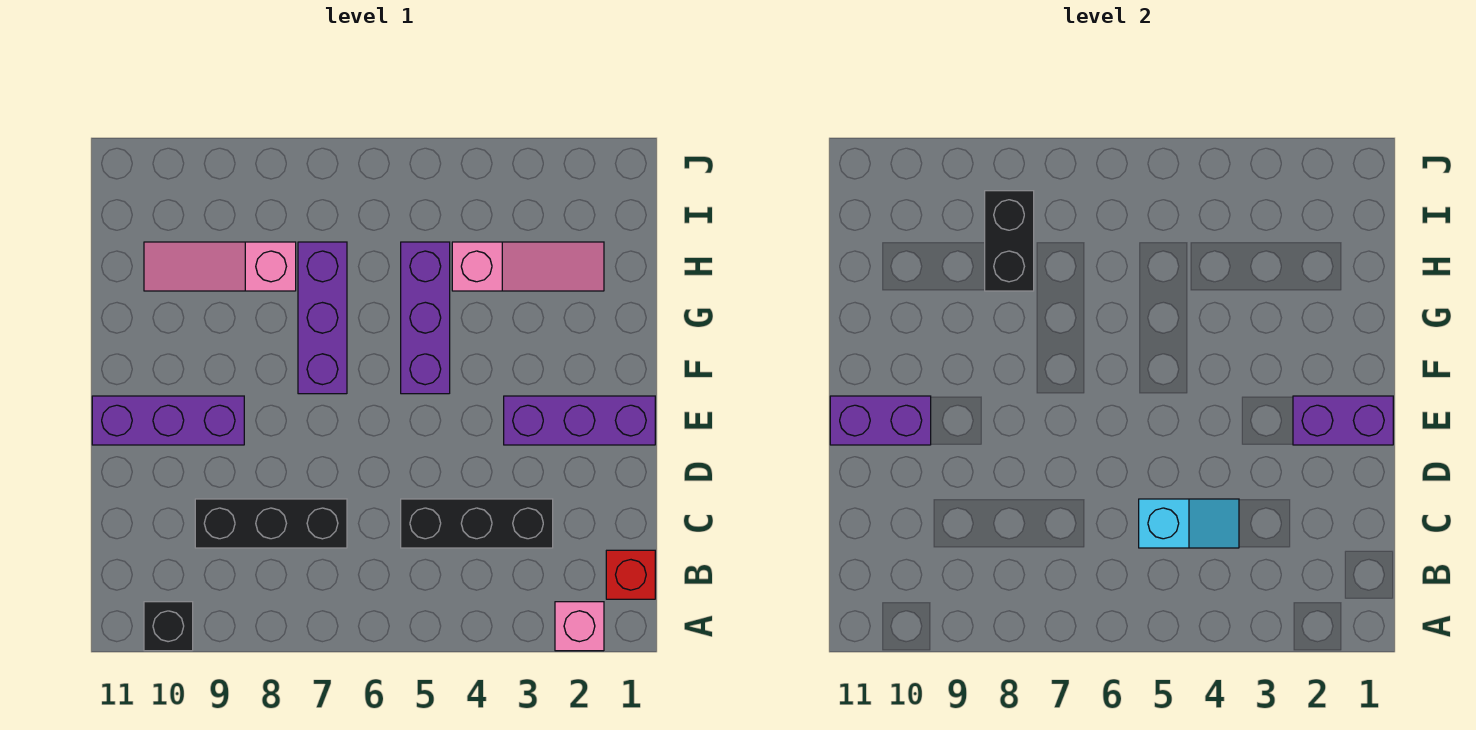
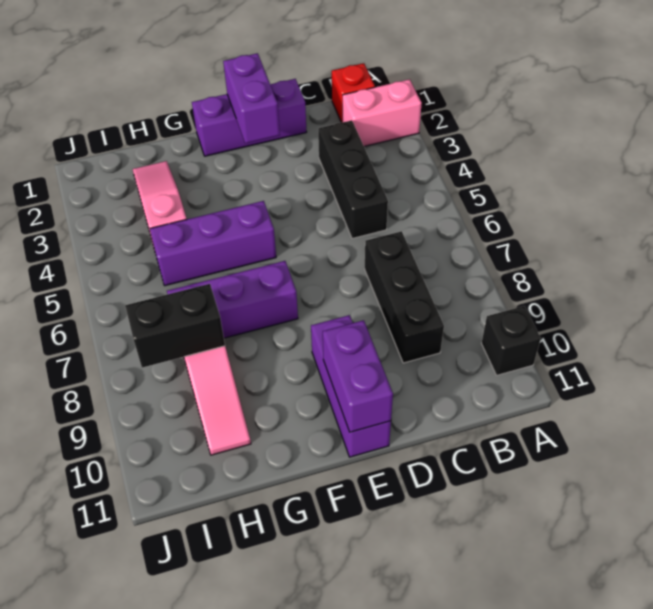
pink brick A2 level 1 -> pink brick A2:B2 level 1
cyan slope C4:C5 level 2 top 5 -> none
purple brick E1:E3 level 1 -> purple brick D1:F1 level 1

